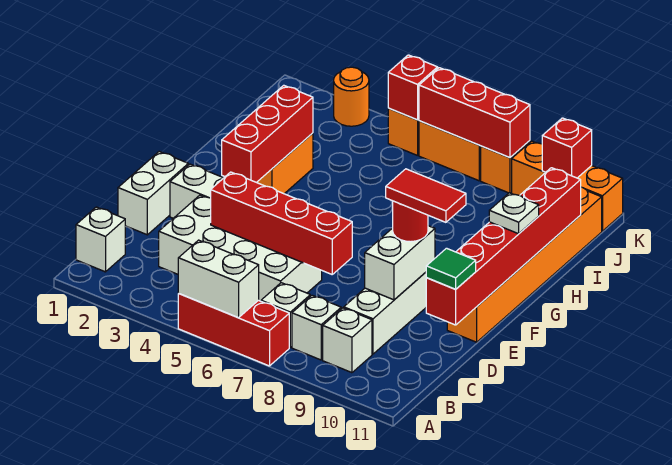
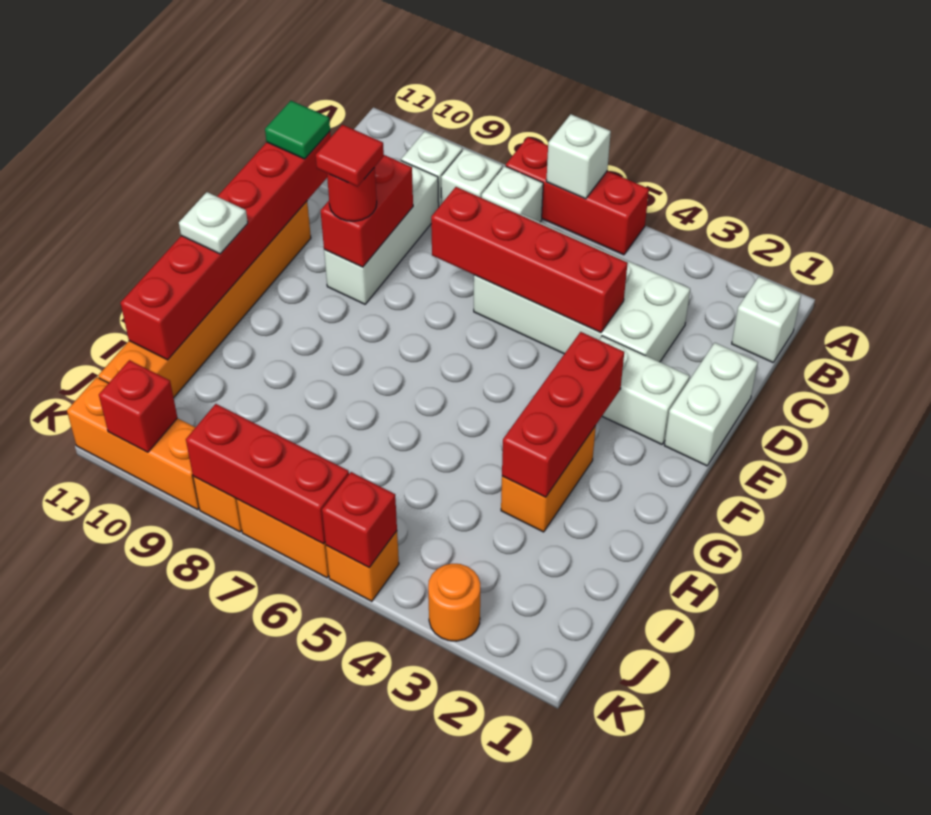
white brick A5:A6 level 2 -> white brick A6 level 2
white brick D9:E9 level 2 -> red brick D9:E9 level 2
red tile E9:E10 level 4 -> red tile E9 level 4

